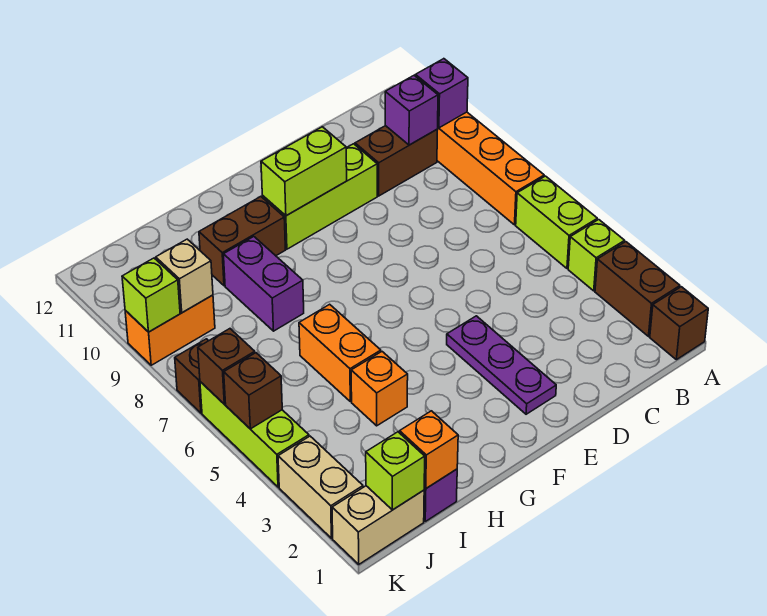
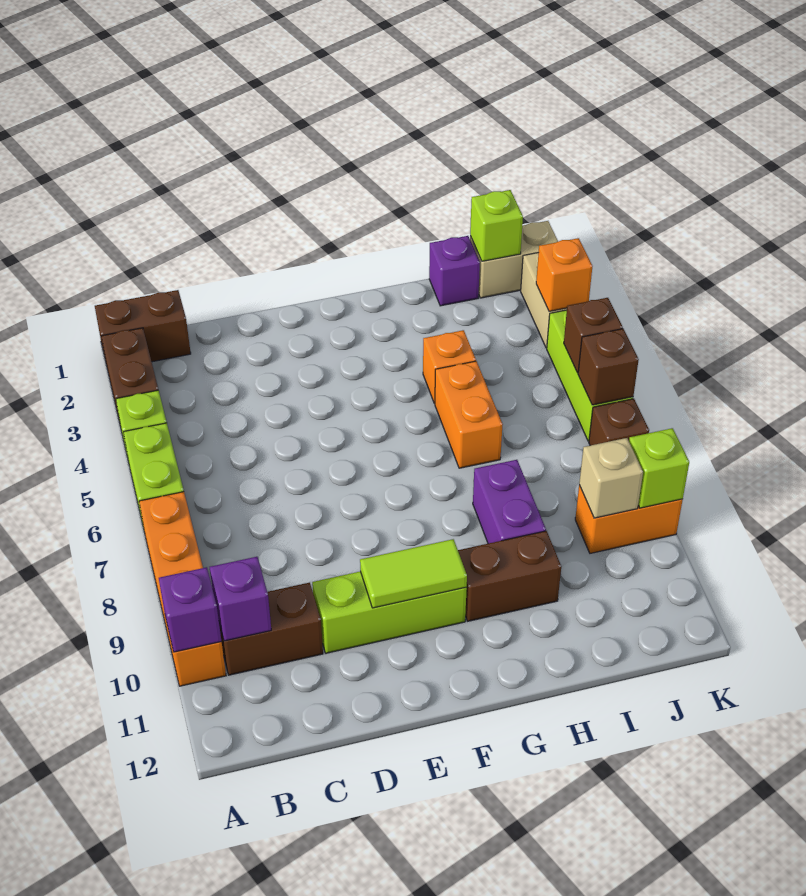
brown brick A1 level 1 -> brown brick A1:B1 level 1
purple plate E2:E4 level 1 -> none
lime brick E10:F10 level 2 -> lime tile E10:F10 level 2
orange brick I1 level 2 -> orange brick K3 level 2

